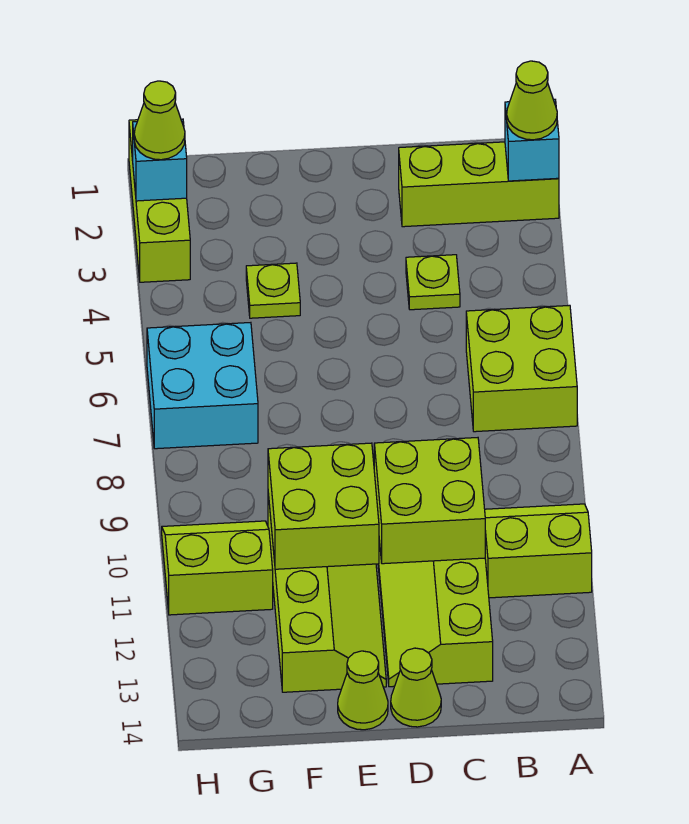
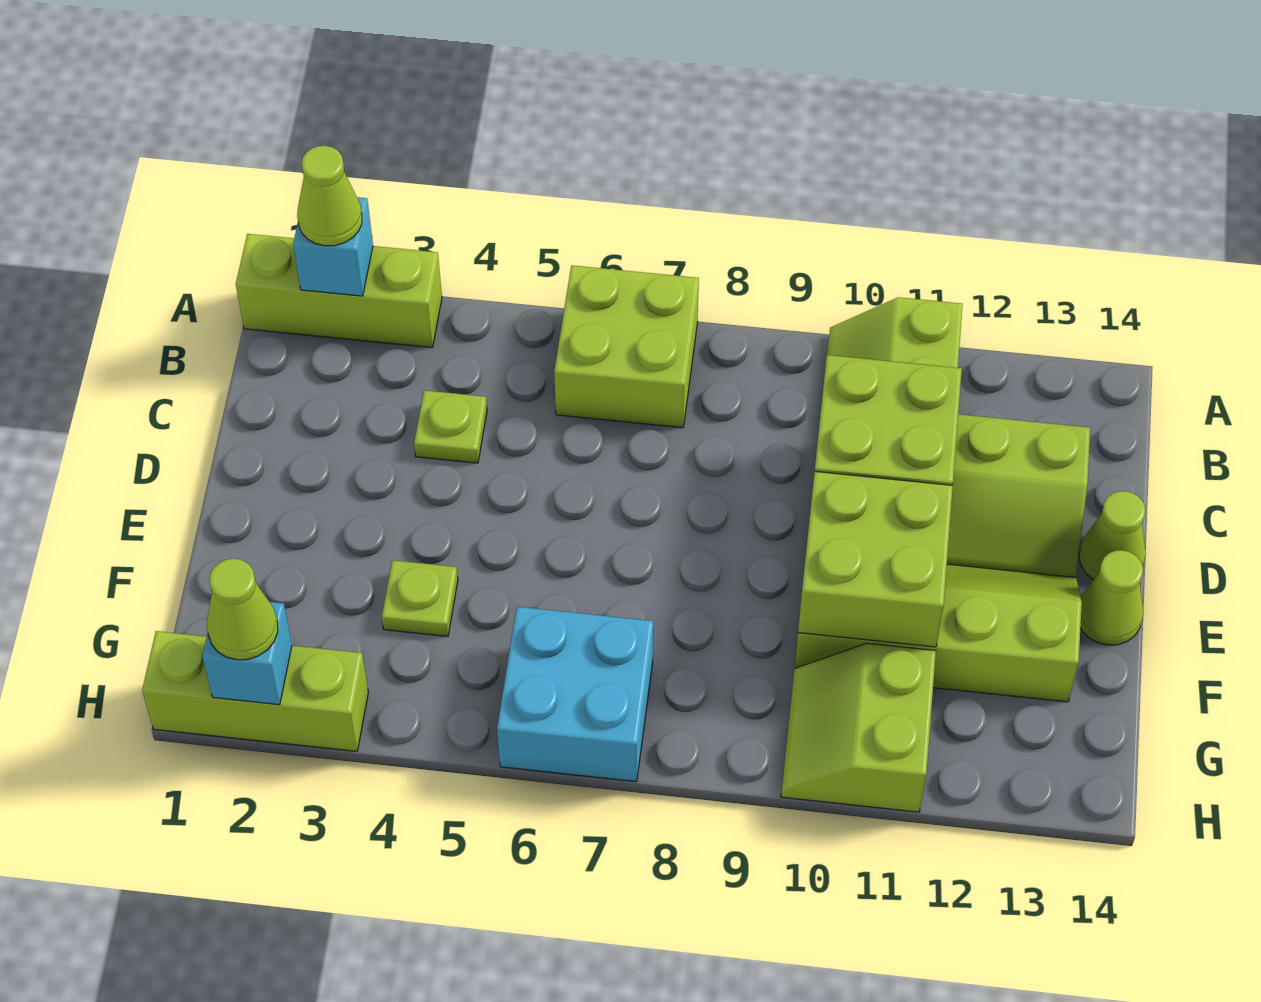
lime brick A2:C2 level 1 -> lime brick A1:A3 level 1

